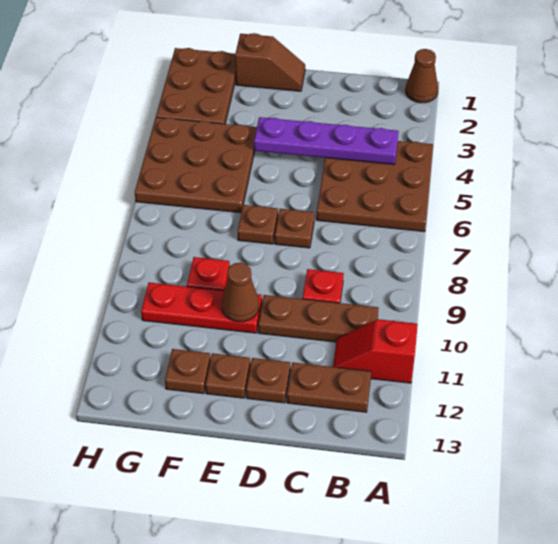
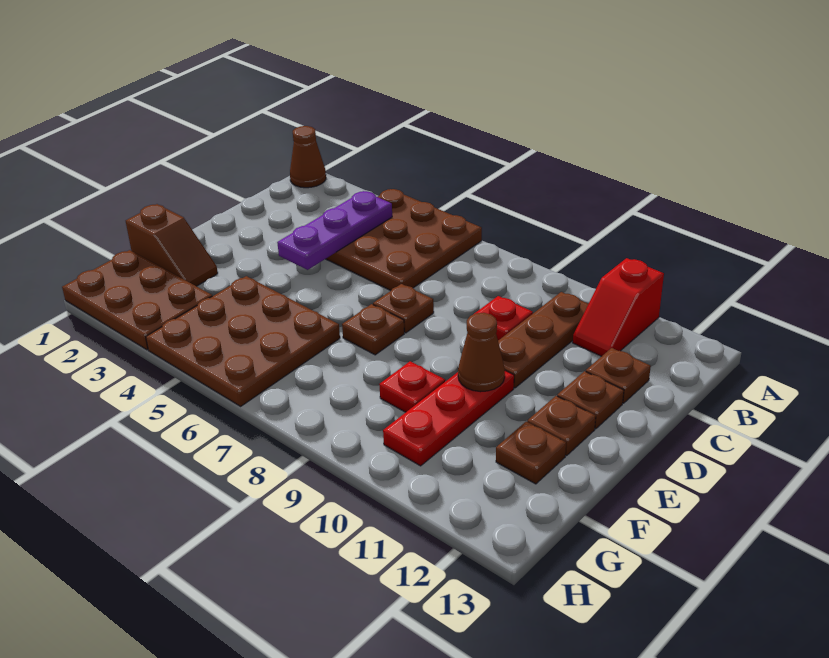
purple plate B4:E4 level 2 -> purple plate B4:D4 level 2
brown plate B12:C12 level 1 -> brown plate C12 level 1
brown slope E1:F1 level 1 top F -> brown slope F1:F2 level 1 top 1

